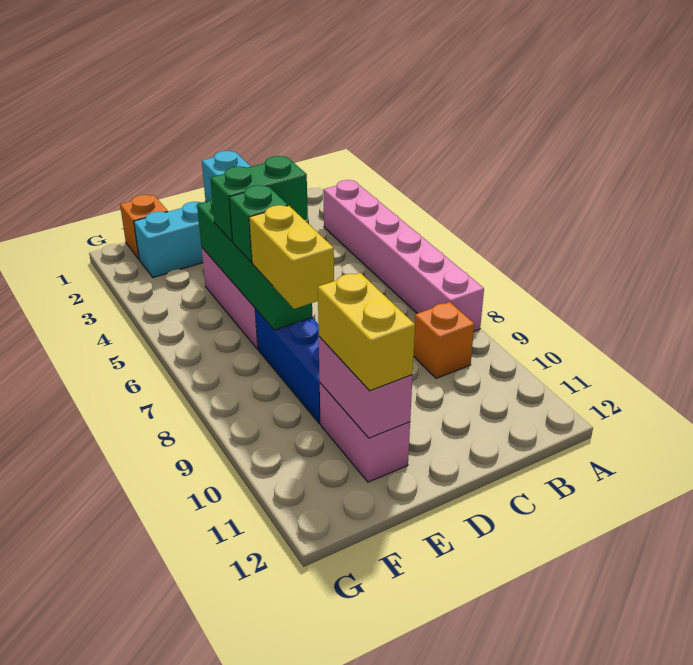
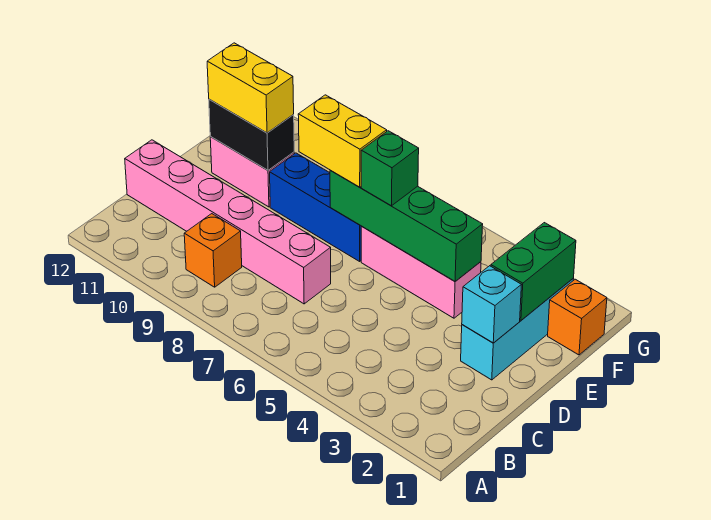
pink brick A3:A8 level 1 -> pink brick C7:C12 level 1
green brick D5:E5 level 3 -> green brick E2:F2 level 2
pink brick E10:E11 level 2 -> black brick E10:E11 level 2

